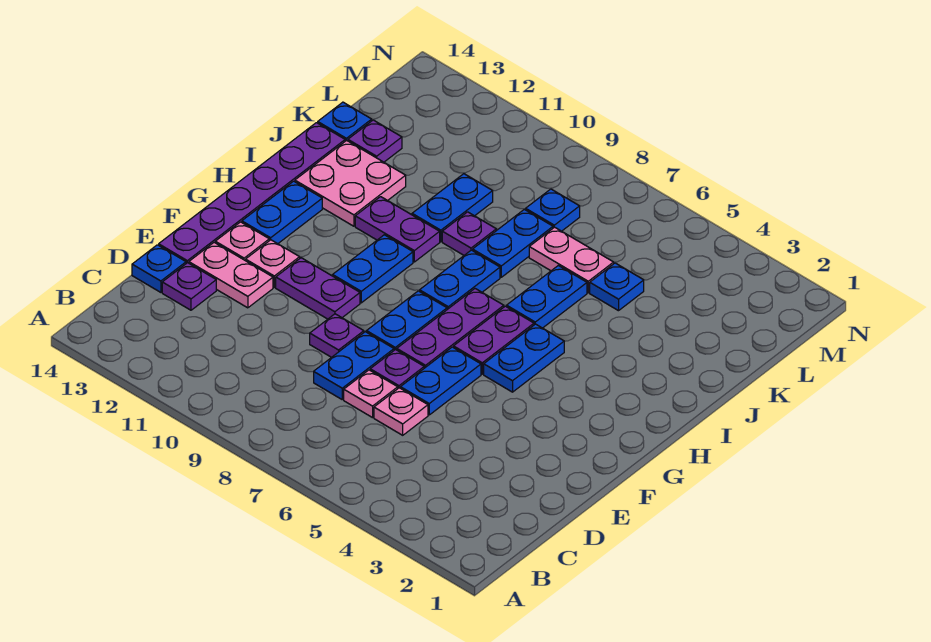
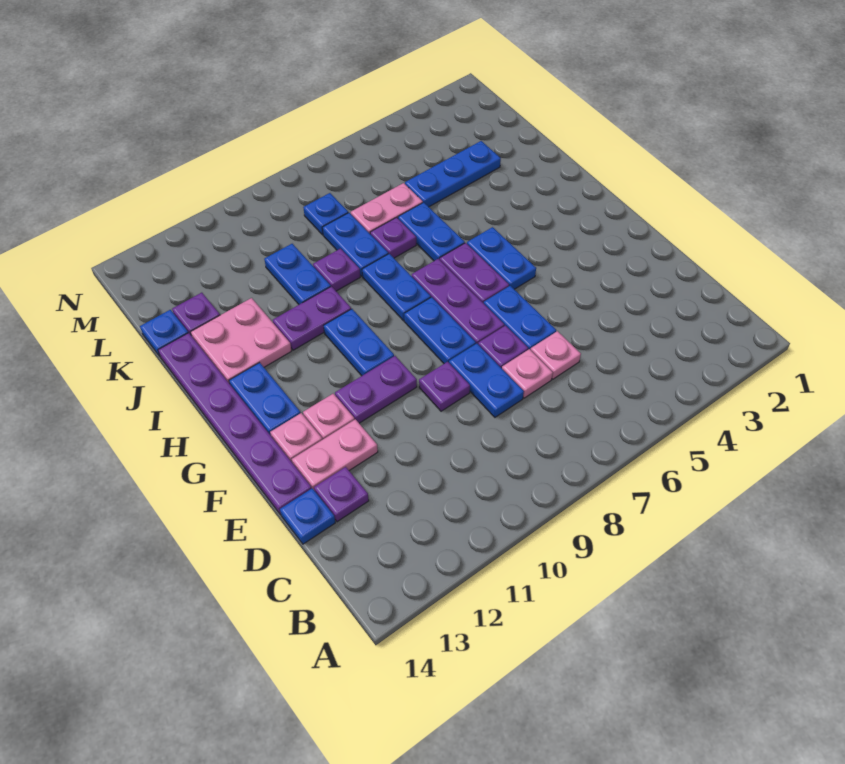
none -> purple plate J7 level 1
blue plate K5 level 1 -> blue plate K3:K5 level 1

